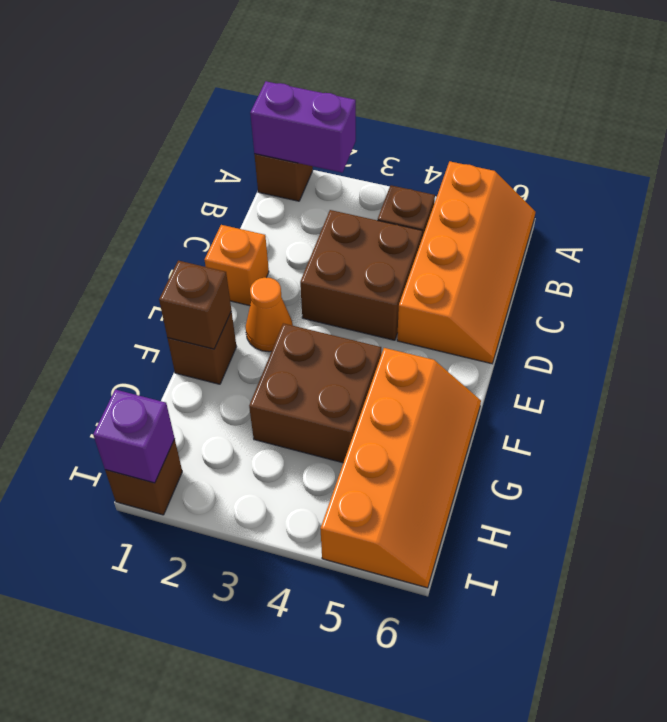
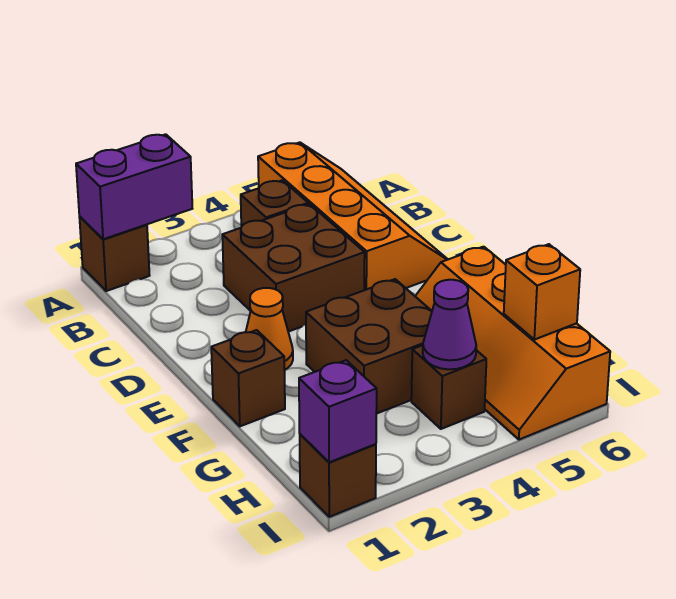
orange brick D1 level 1 -> orange brick H6 level 2
brown brick F1 level 2 -> brown brick H4 level 1
orange slope F5:I6 level 1 top 5 -> orange slope F5:I6 level 1 top 6
none -> purple cone H4 level 2

